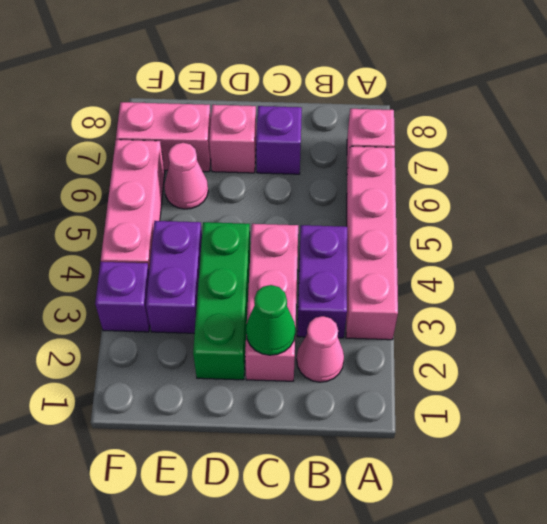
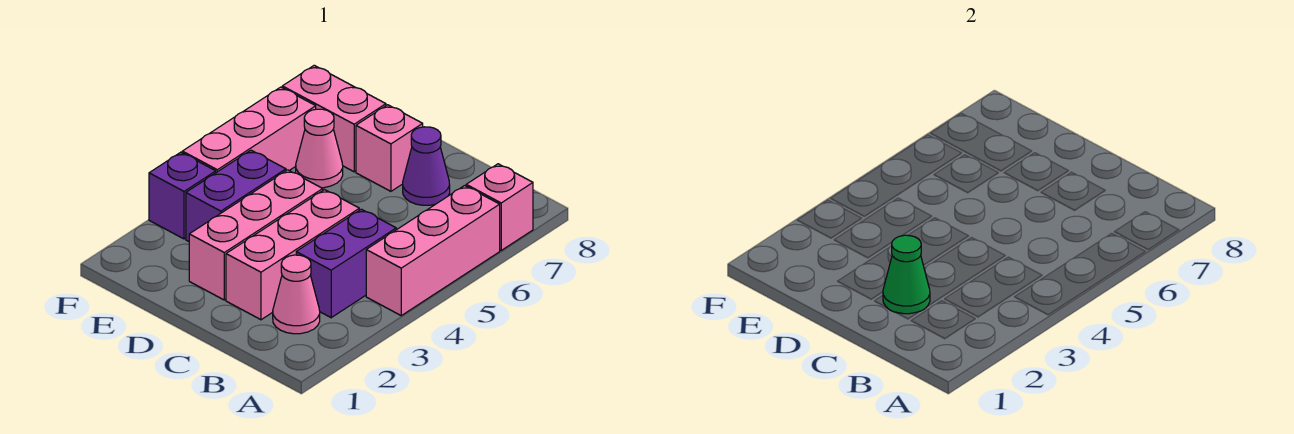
pink brick A3:A6 level 1 -> pink brick A4:A6 level 1
purple brick C7 level 1 -> purple cone C7 level 1
green brick D2:D4 level 1 -> pink brick D2:D4 level 1

